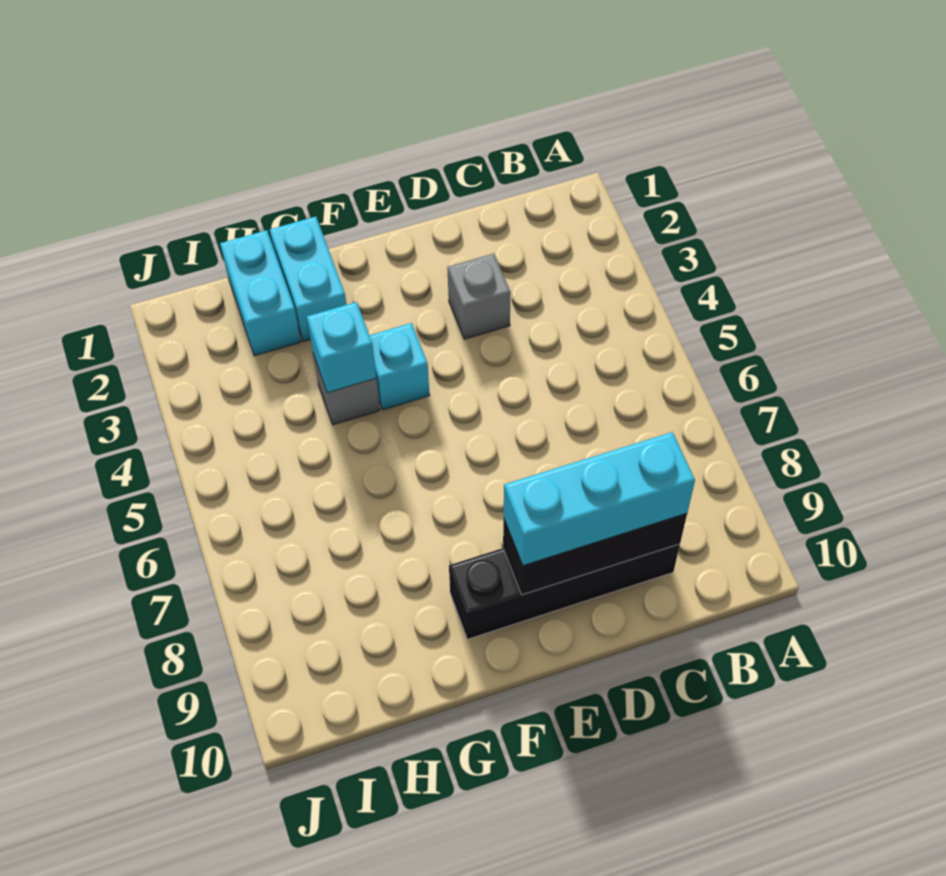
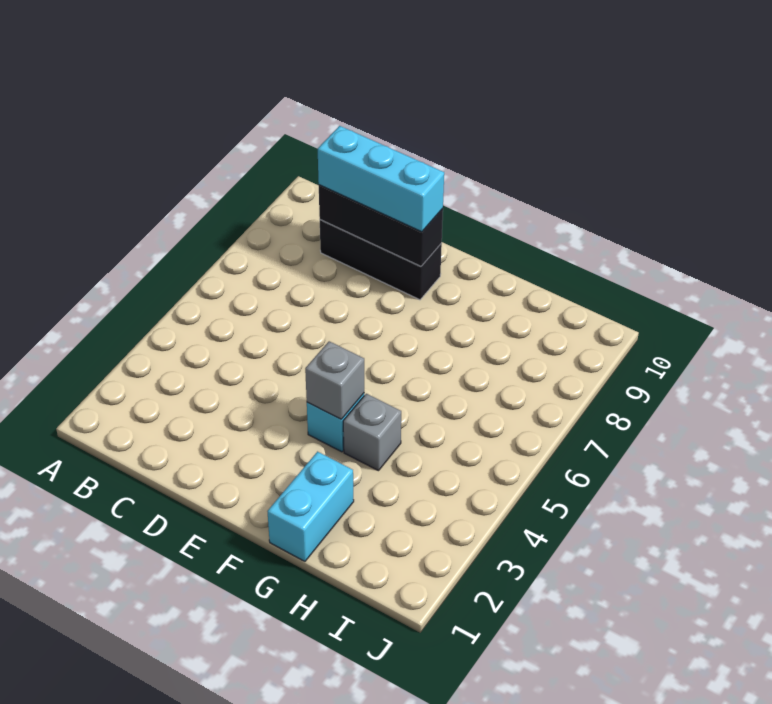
black brick C9:F9 level 1 -> black brick C9:E9 level 1
grey brick D3 level 1 -> grey brick F4 level 2
cyan brick G4 level 2 -> none
cyan brick H1:H2 level 1 -> none

